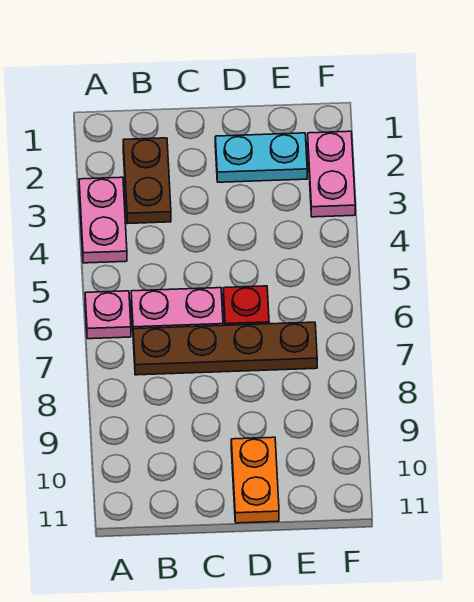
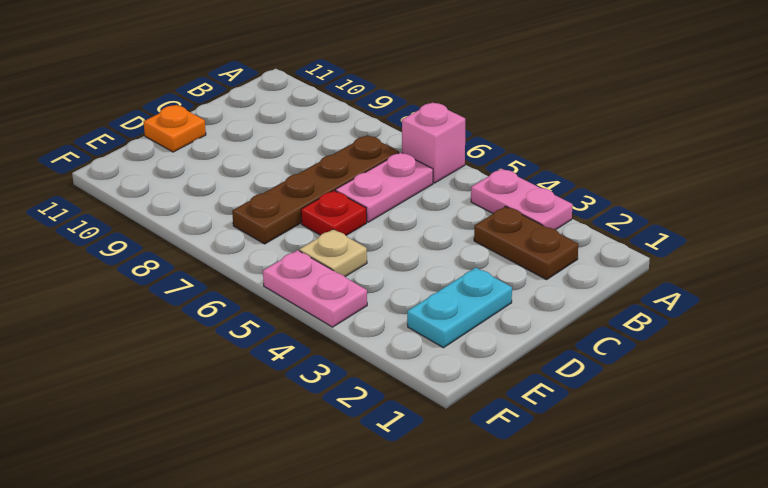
pink plate A6 level 1 -> pink brick A6 level 1
orange plate D10:D11 level 1 -> orange plate D11 level 1
none -> tan plate E5 level 1
pink plate F2:F3 level 1 -> pink plate F4:F5 level 1

